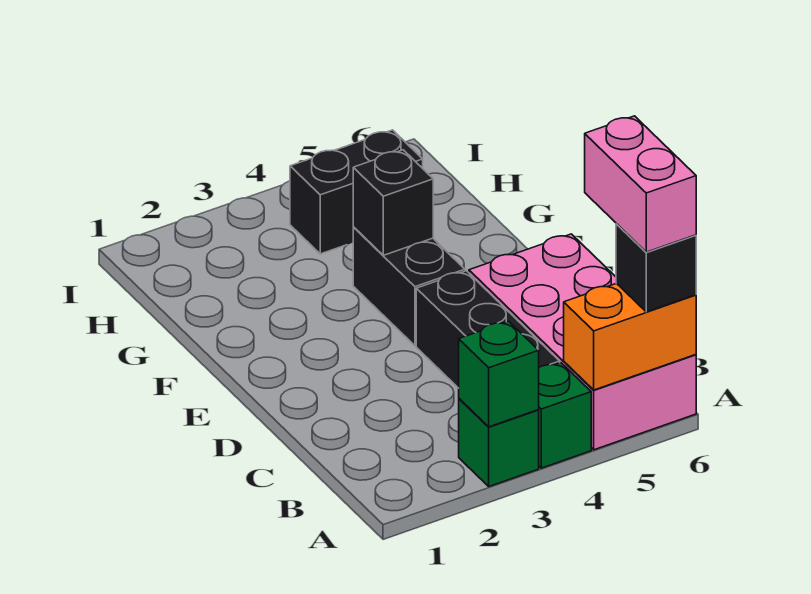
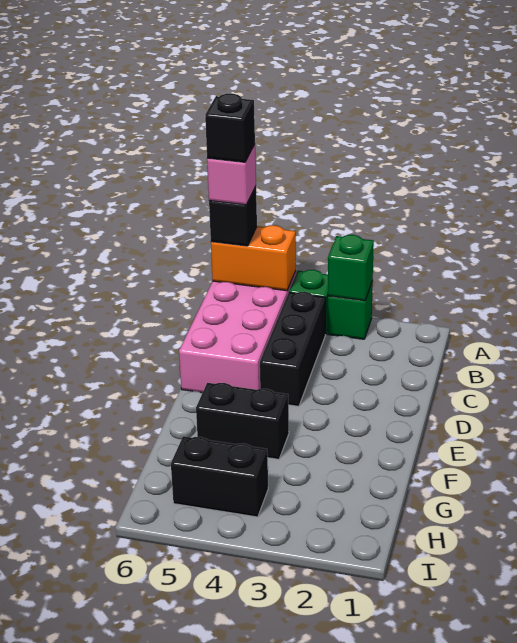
pink brick A6:B6 level 4 -> pink brick A6 level 4
black brick E4:F4 level 1 -> black brick F4:F5 level 1
black brick F4 level 2 -> black brick A6 level 5

